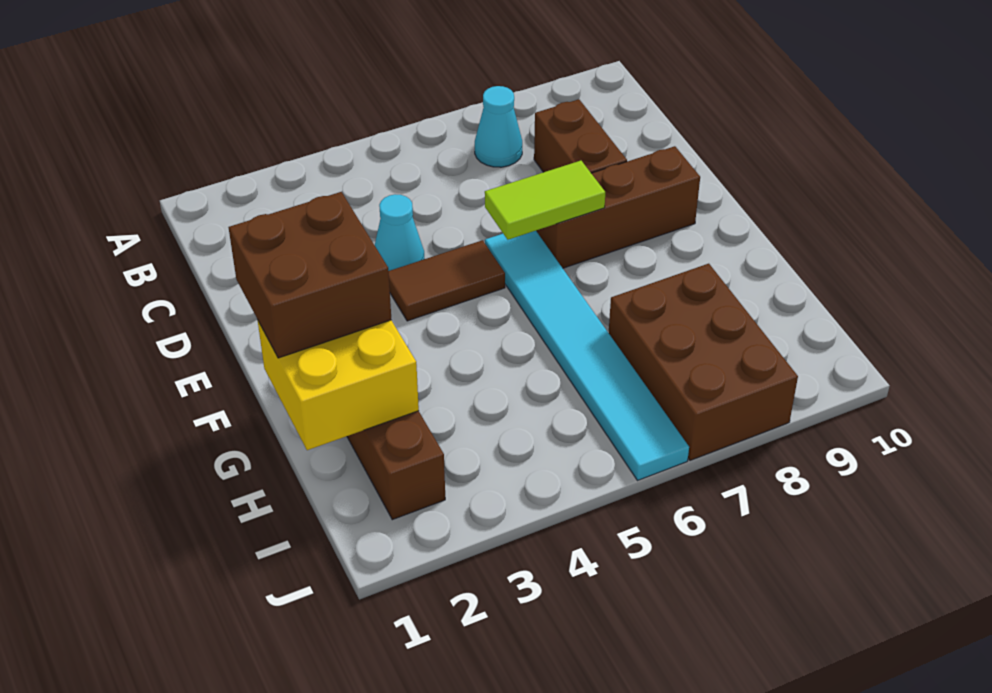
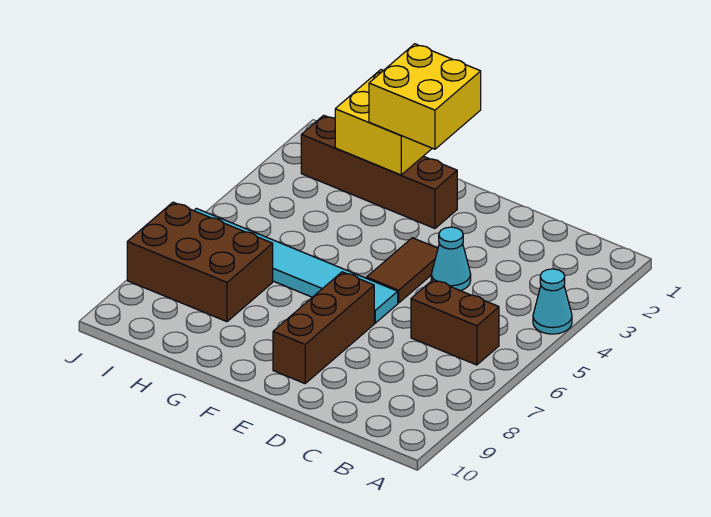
cyan cone B7 level 1 -> cyan cone A4 level 1
brown brick C8:D8 level 1 -> brown brick B6:C6 level 1
lime tile E6:E7 level 2 -> none
brown brick F1:G2 level 3 -> yellow brick F1:G2 level 3

